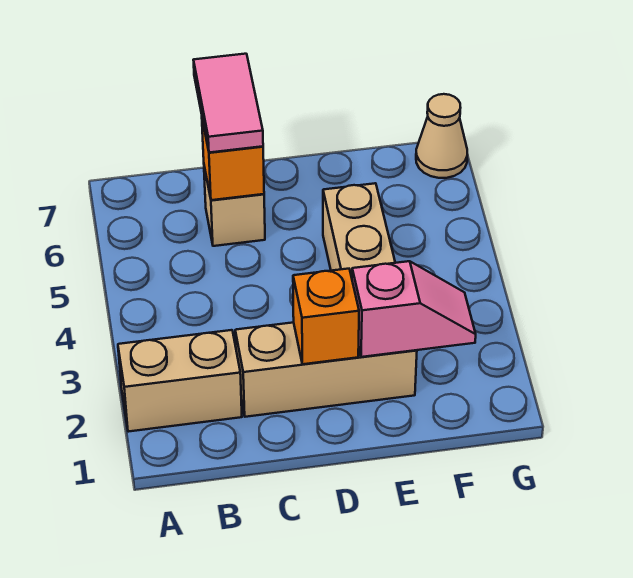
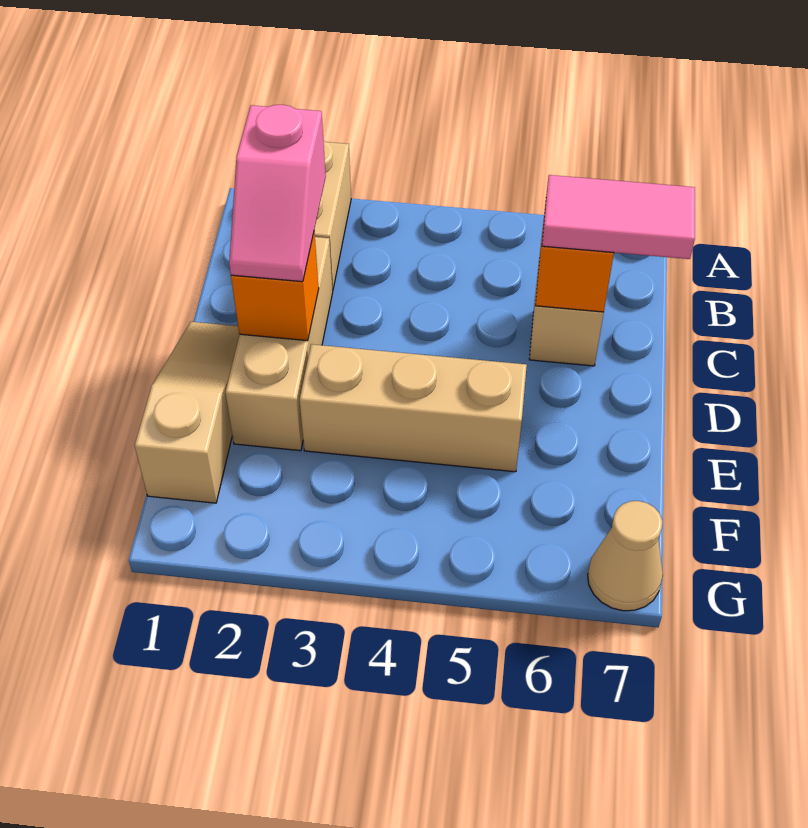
none -> tan slope D1:F1 level 1 top F
pink slope E2:F2 level 2 top E -> pink slope C2:D2 level 3 top C

